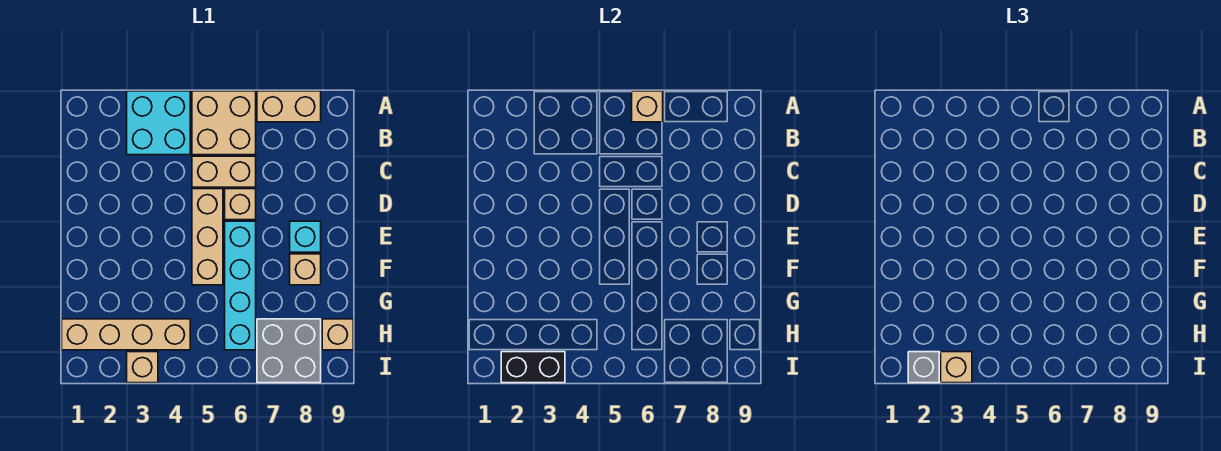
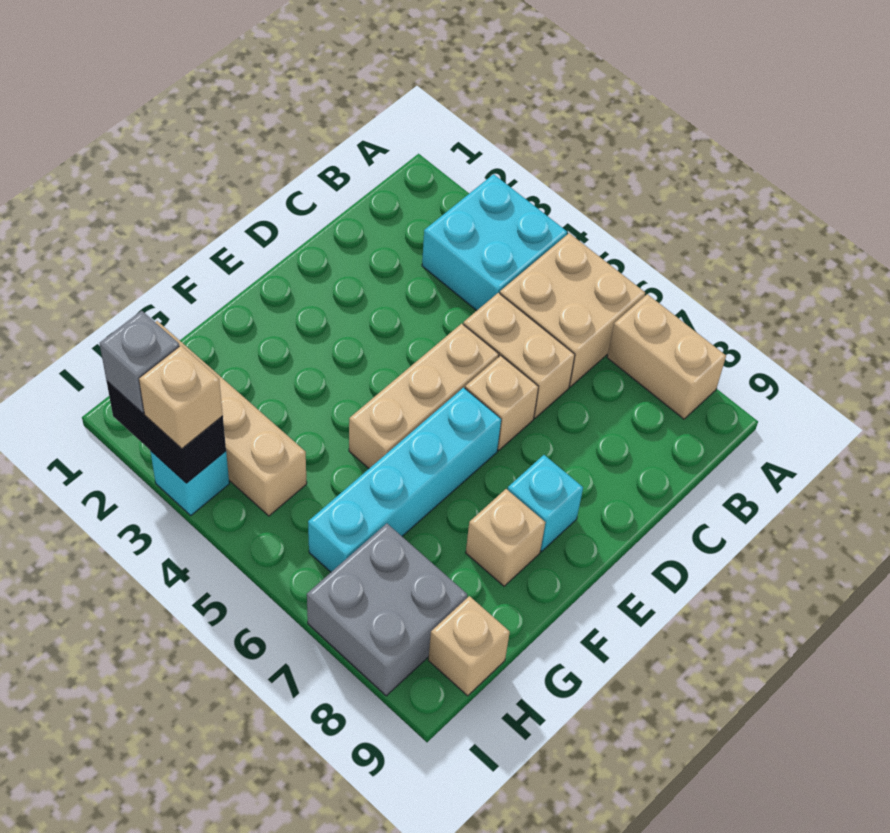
tan brick A6 level 2 -> none
tan brick I3 level 1 -> cyan brick I3 level 1

